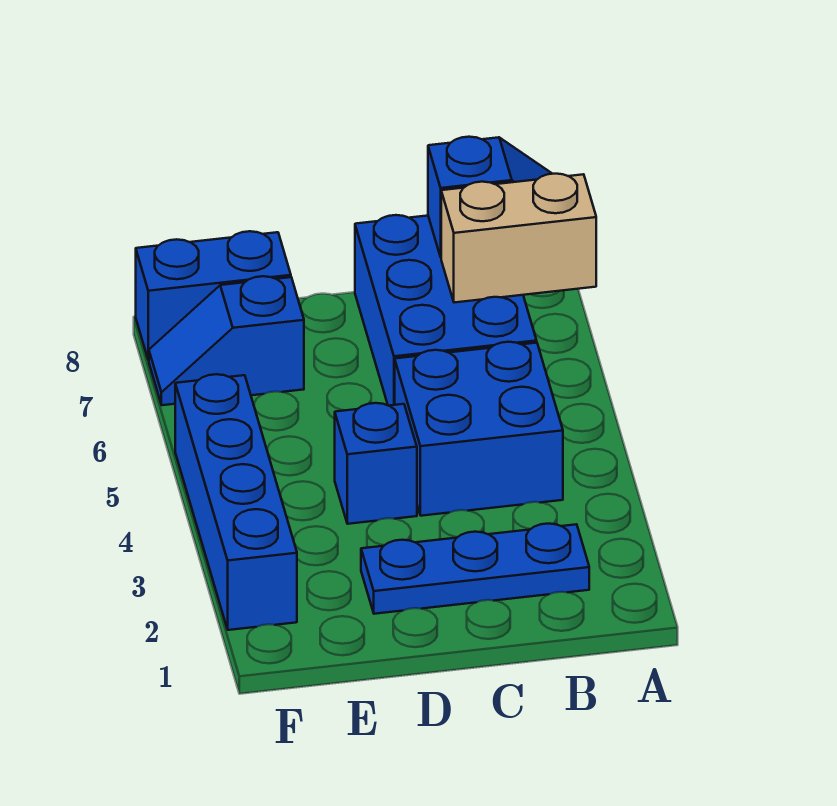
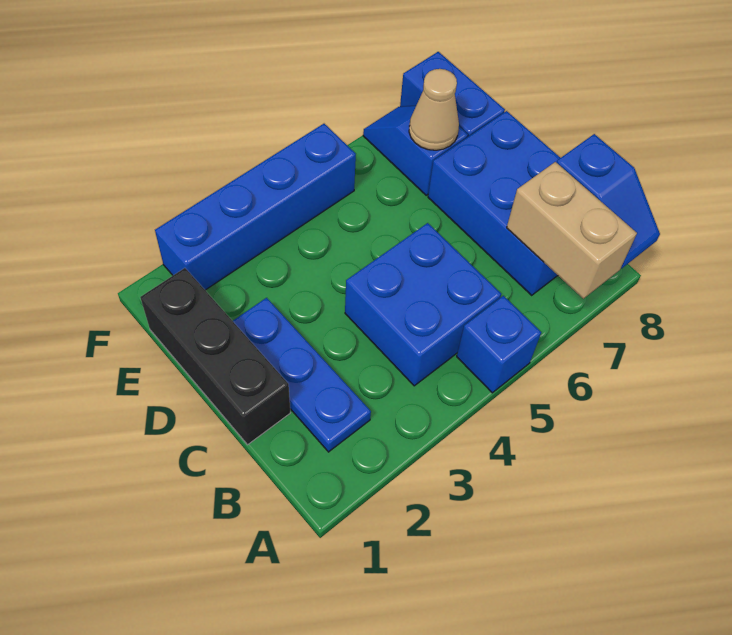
blue brick B6:C8 level 1 -> blue brick B7:D8 level 1
none -> black brick C1:E1 level 1
blue brick D4 level 1 -> blue brick A5 level 1
none -> tan cone E7 level 2

